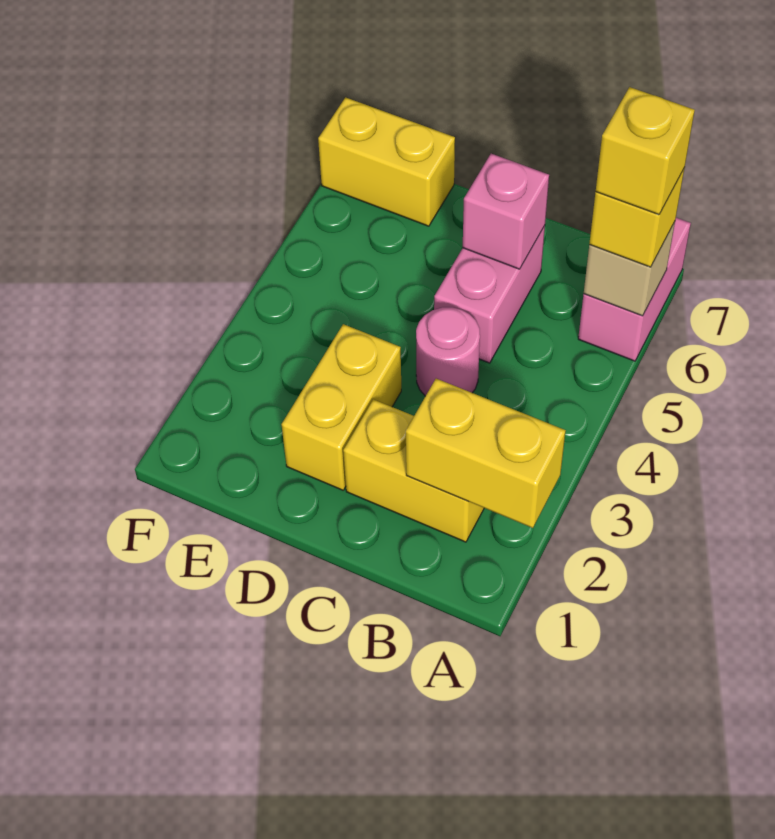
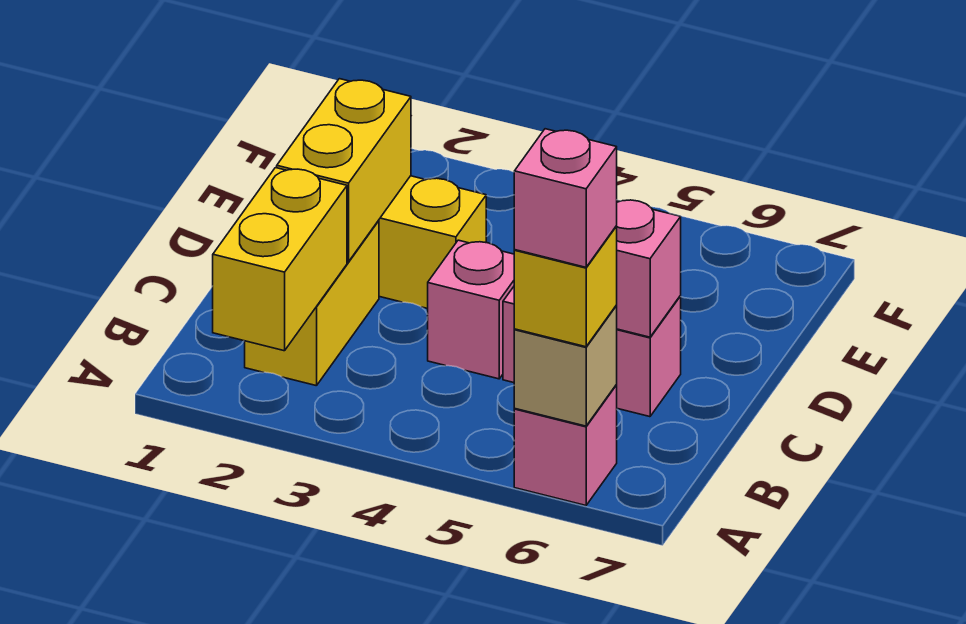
pink brick A6:A7 level 1 -> pink brick A6 level 1
yellow brick A6 level 4 -> pink brick A6 level 4
pink round brick C4 level 1 -> pink brick C4 level 1
yellow brick E7:F7 level 1 -> yellow brick C2:D2 level 2

